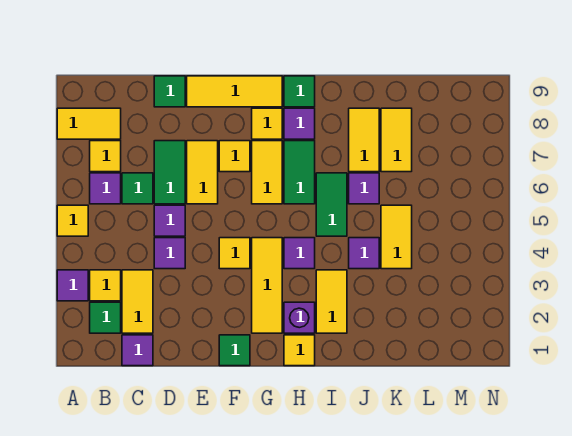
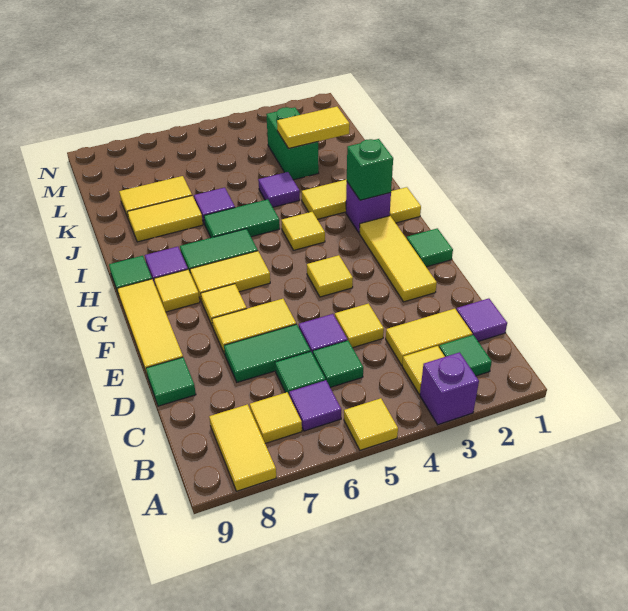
purple tile A3 level 1 -> purple brick A3 level 1
none -> green tile C5 level 1
purple tile D4 level 1 -> yellow tile D4 level 1
yellow tile G2:G4 level 1 -> yellow tile E2:G2 level 1
none -> green brick H2 level 2
purple tile H4 level 1 -> yellow tile H4 level 1
none -> green brick K3:L3 level 1
yellow tile K4:K5 level 1 -> yellow tile K2:K3 level 2

